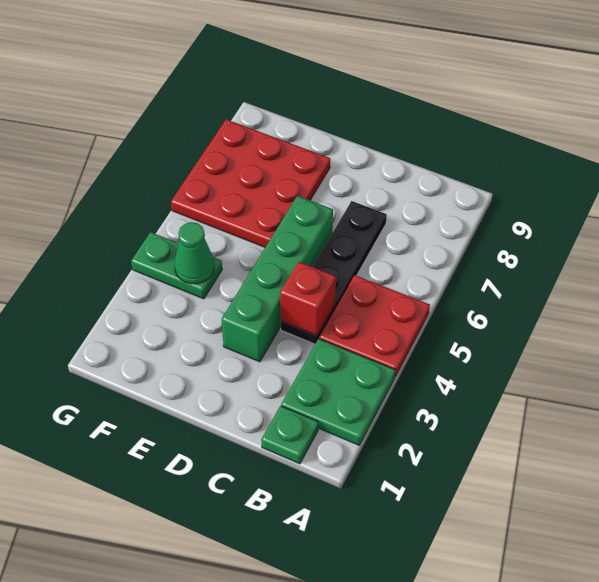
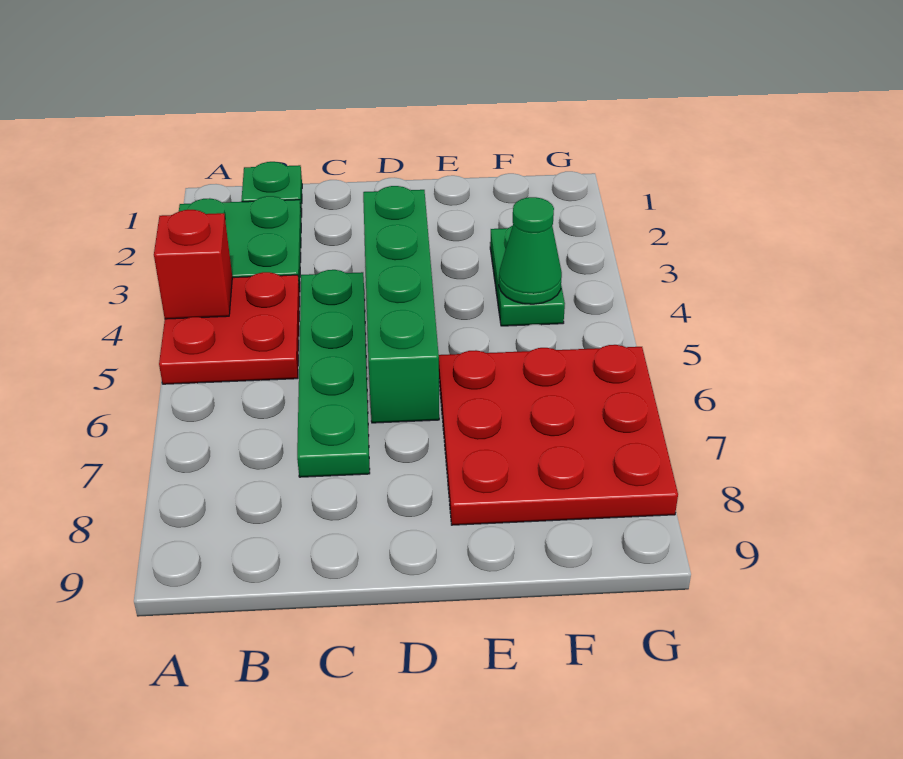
black plate C4:C7 level 1 -> green plate C4:C7 level 1
red brick C4 level 2 -> red brick A4 level 2
green plate F4:G4 level 1 -> green plate F3:F4 level 1

